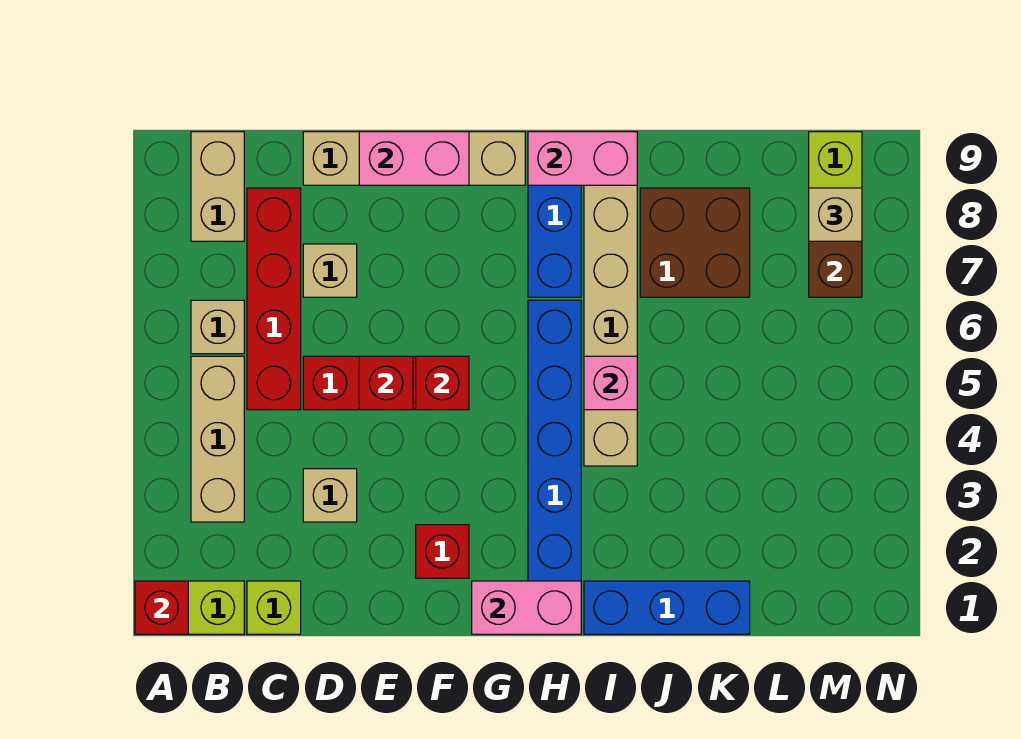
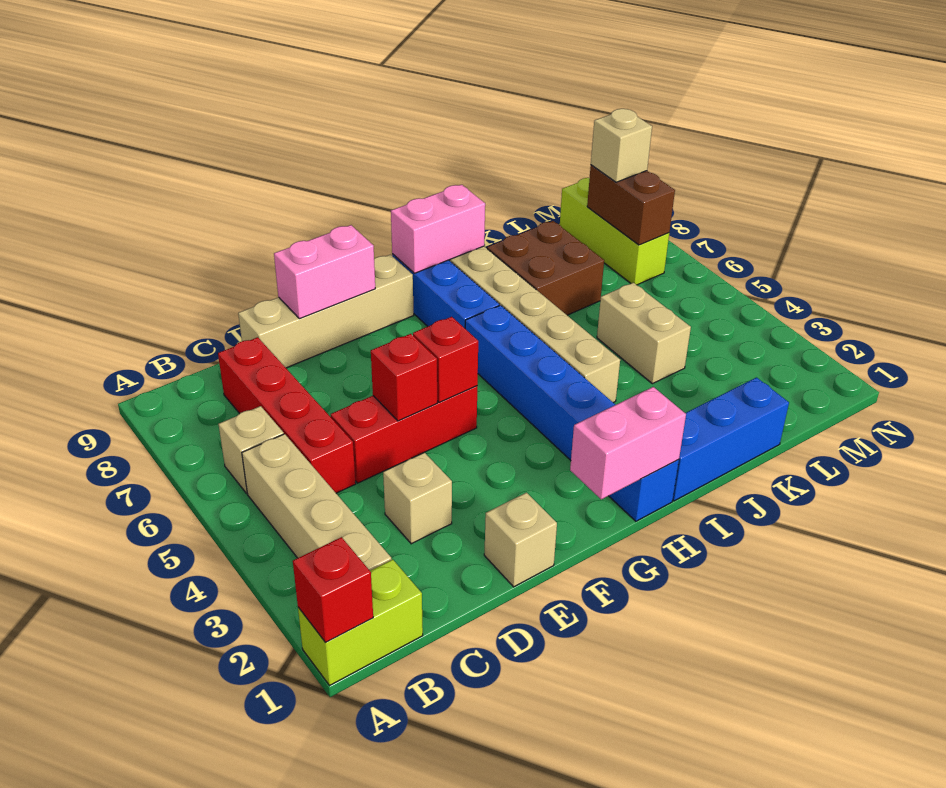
tan brick B3:B5 level 1 -> tan brick B2:B5 level 1
tan brick B8:B9 level 1 -> tan brick K4:K5 level 1
lime brick C1 level 1 -> none
tan brick D7 level 1 -> tan brick E1 level 1
red brick F2 level 1 -> none
pink brick I5 level 2 -> none

